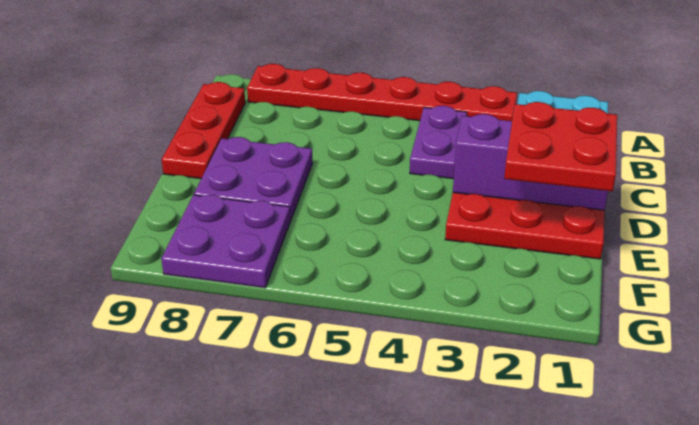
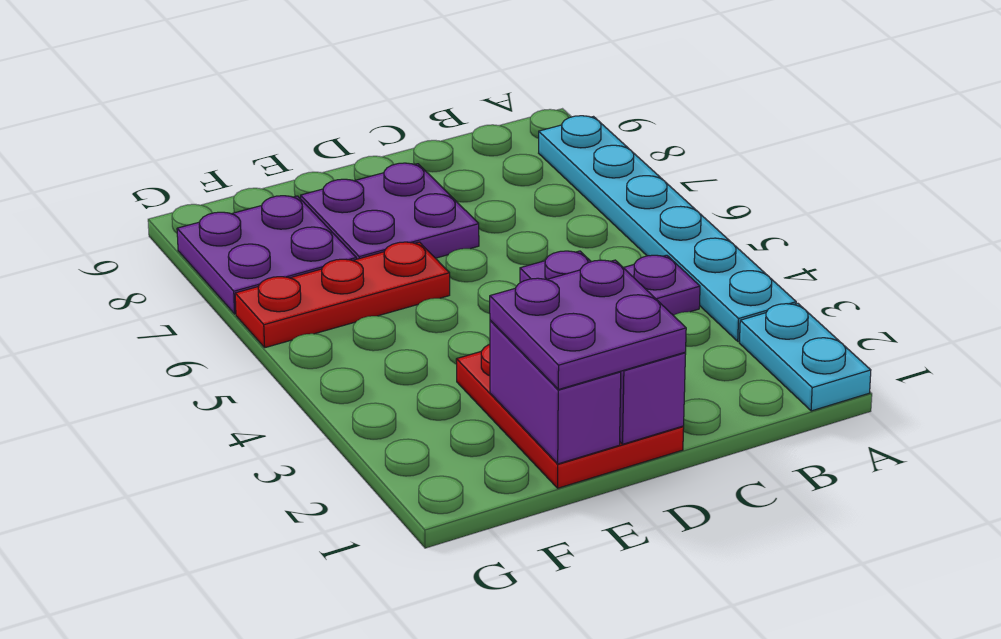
red plate A3:A8 level 1 -> cyan plate A3:A8 level 1
red plate B9:D9 level 1 -> red plate E6:G6 level 1
red plate D1:E2 level 3 -> purple plate D1:E2 level 3
none -> purple brick E1:E2 level 2

